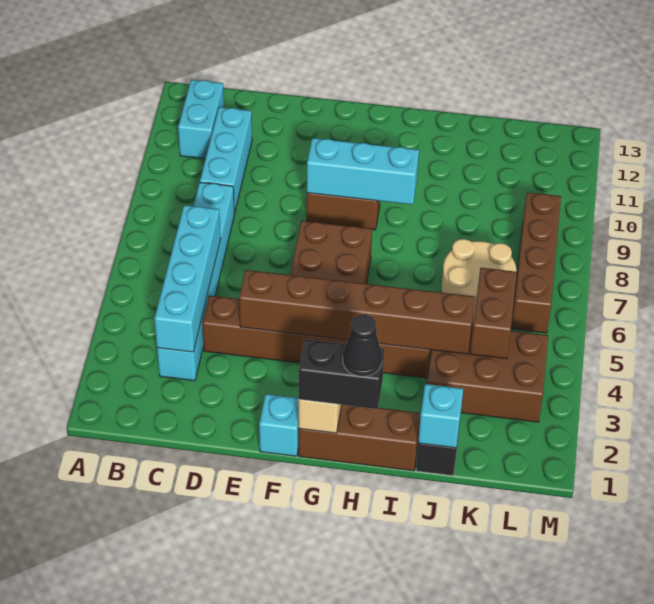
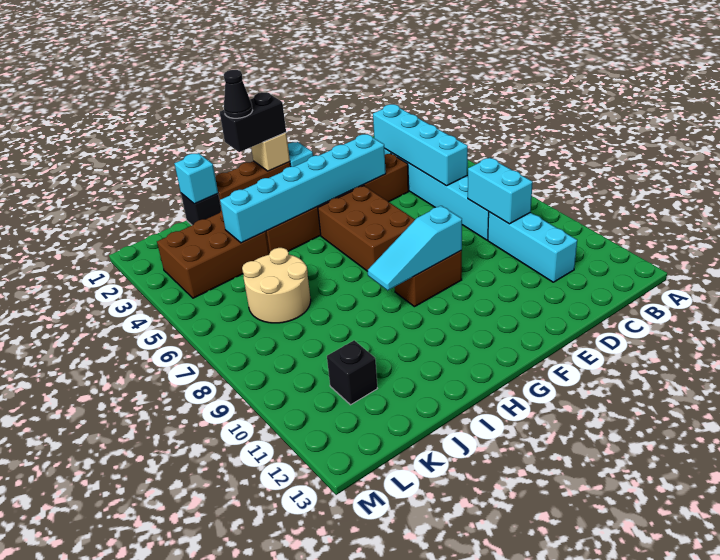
cyan brick B11:B12 level 1 -> cyan brick C8:C9 level 2
brown brick E4:J4 level 2 -> cyan brick E4:J4 level 2
cyan brick F9:H9 level 2 -> cyan slope F9:H9 level 2 top F
brown brick K4:K5 level 2 -> none
none -> black brick K11 level 1
brown brick L6:L9 level 1 -> none

